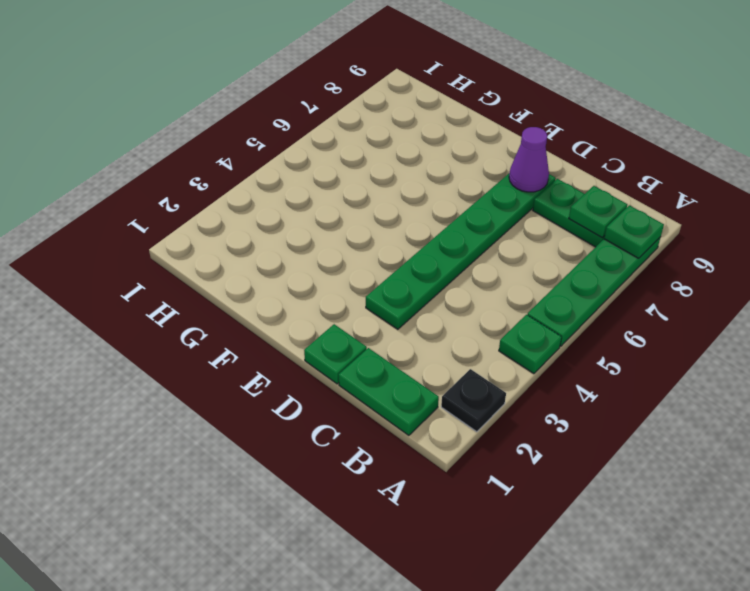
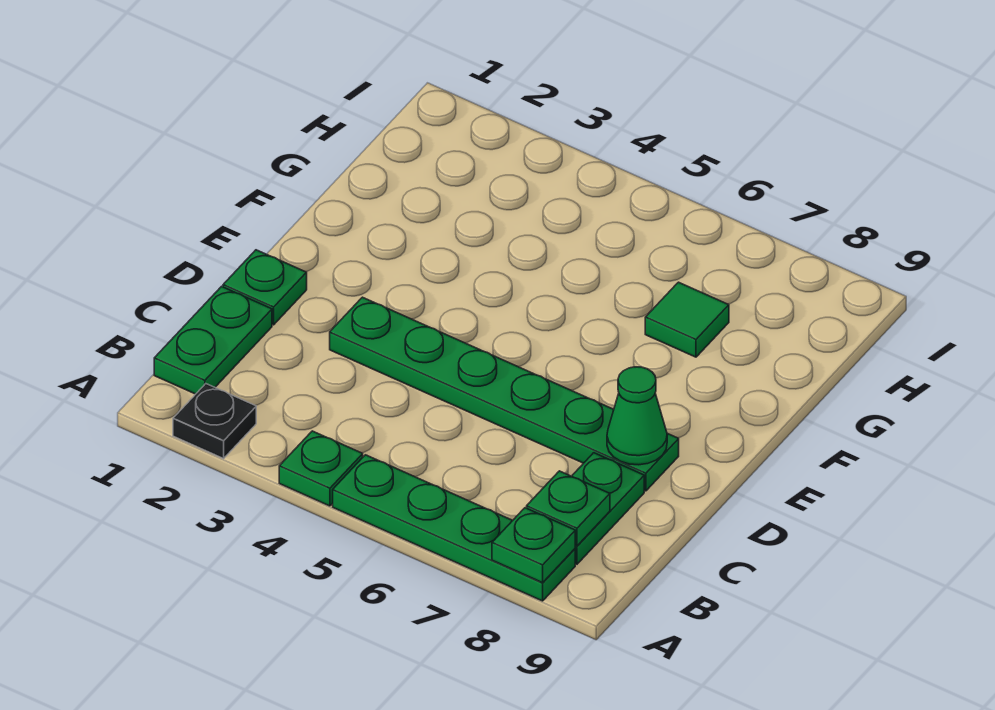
purple cone D8 level 2 -> green cone D8 level 2
none -> green tile G7 level 1

